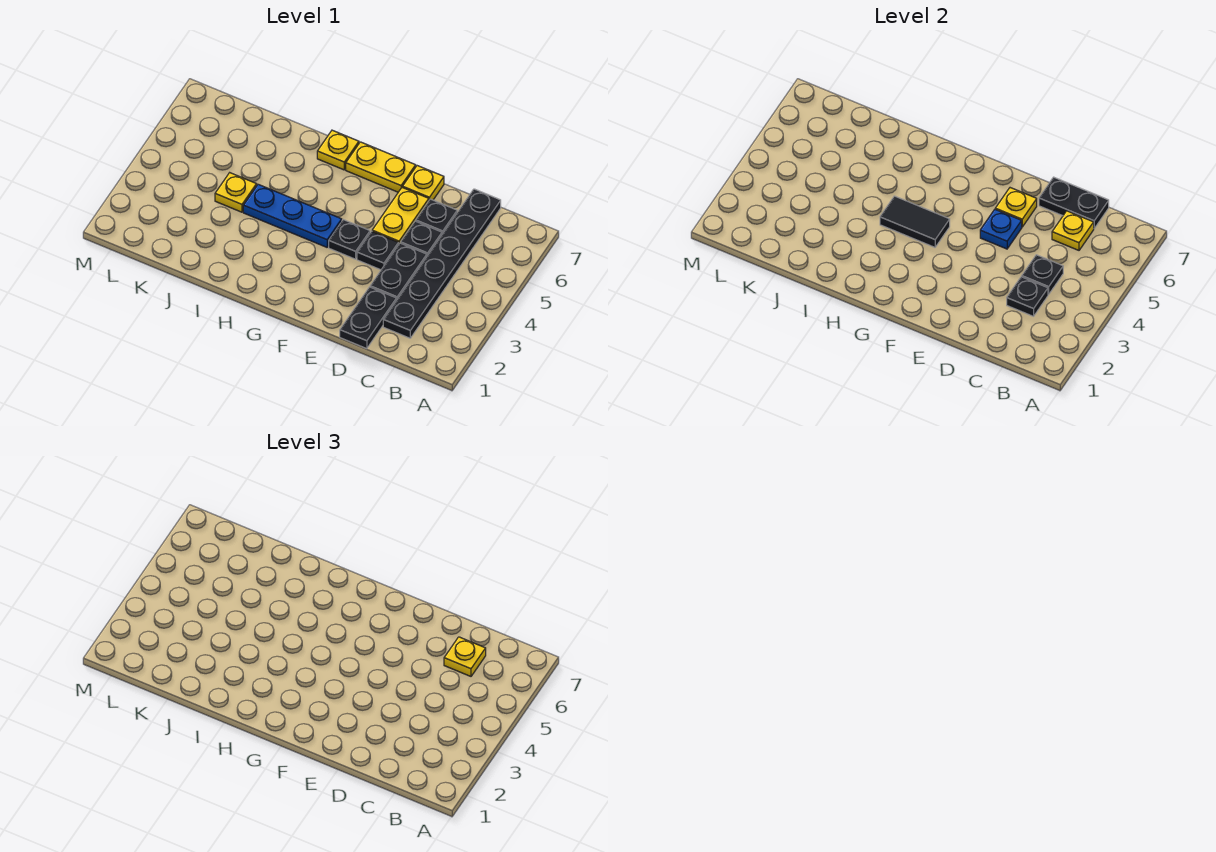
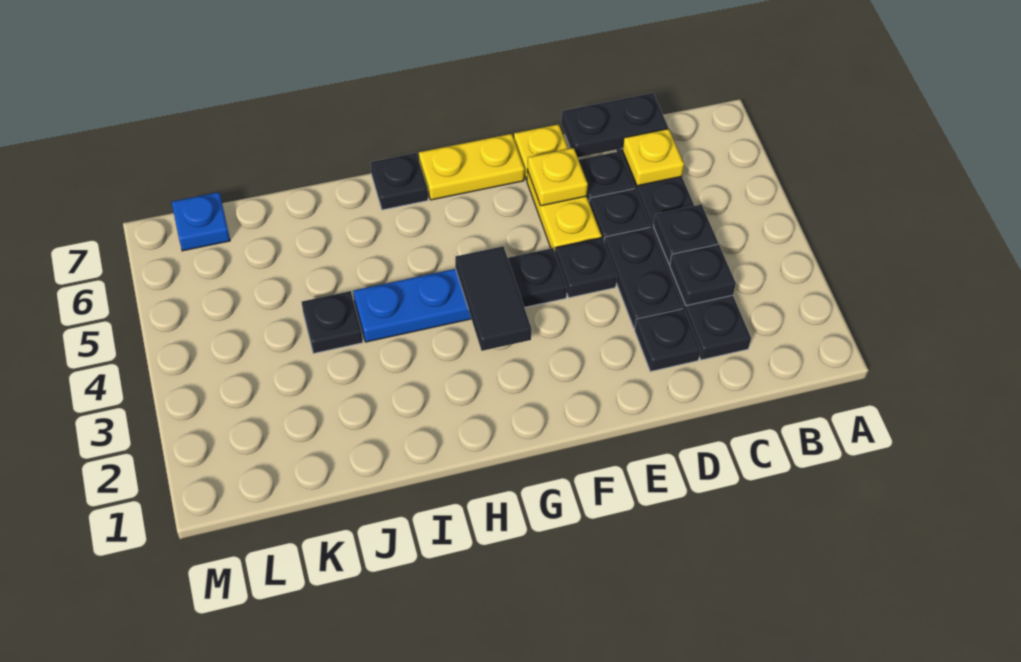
yellow plate C6 level 3 -> none
black plate D1:D2 level 1 -> black plate D2 level 1
blue plate E5 level 2 -> blue plate L7 level 1
black tile G4:H4 level 2 -> black tile G3:G4 level 2
yellow plate H7 level 1 -> black plate H7 level 1
yellow plate J4 level 1 -> black plate J4 level 1

